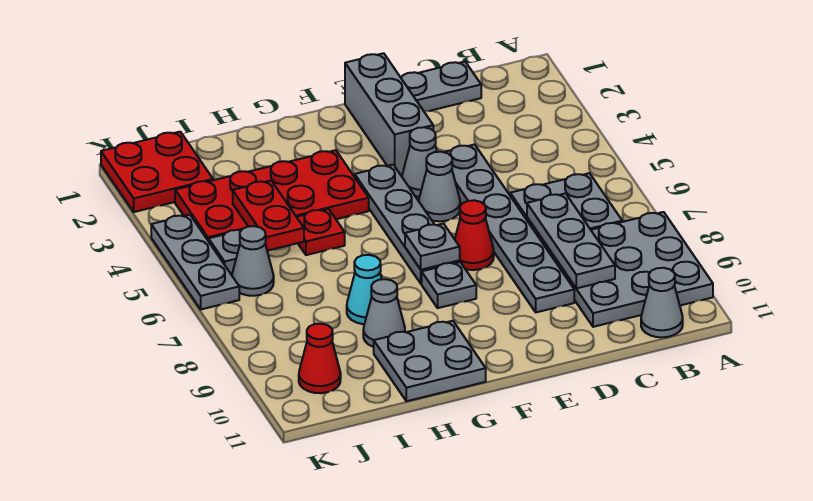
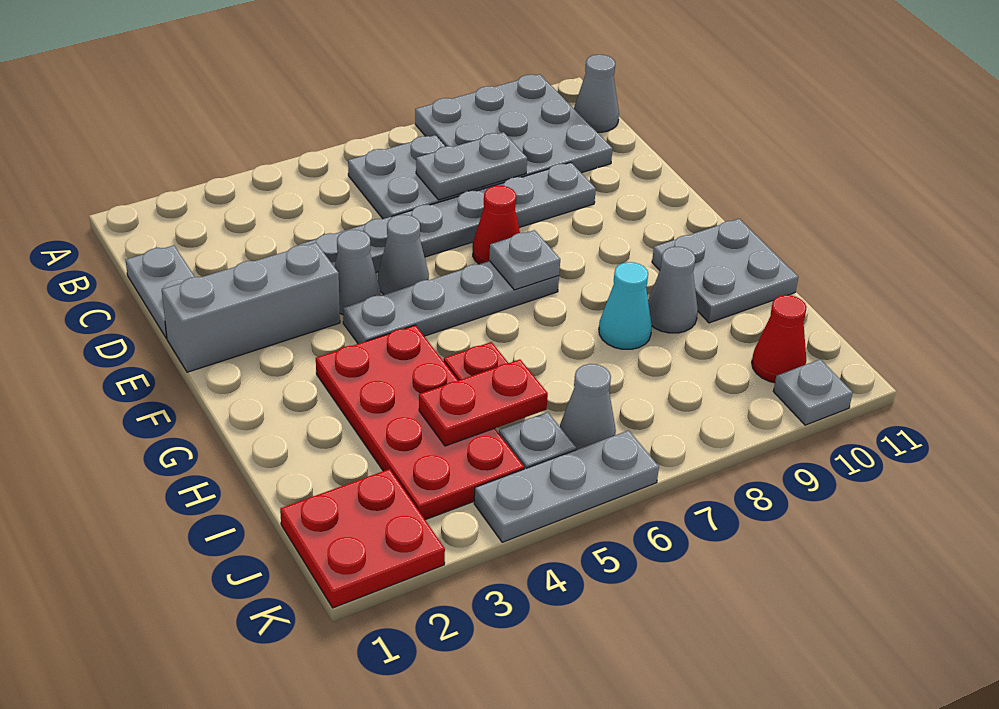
grey plate C7:C9 level 2 -> grey plate C7:C8 level 2
grey plate F8 level 1 -> grey plate K10 level 1

